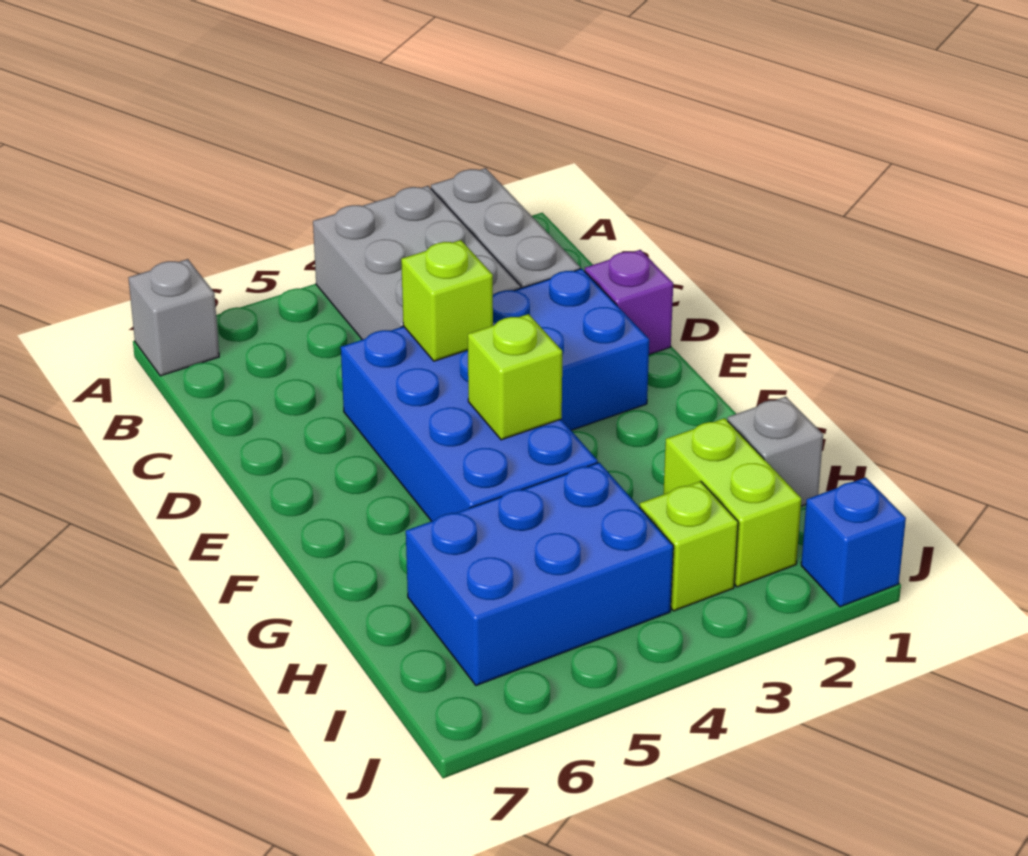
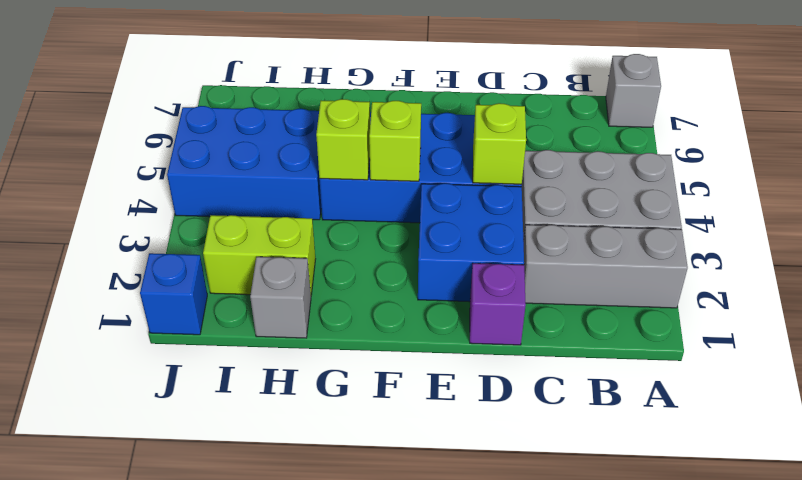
blue brick H4:I6 level 1 -> blue brick H4:J5 level 1
lime brick I3 level 1 -> lime brick G4 level 2

